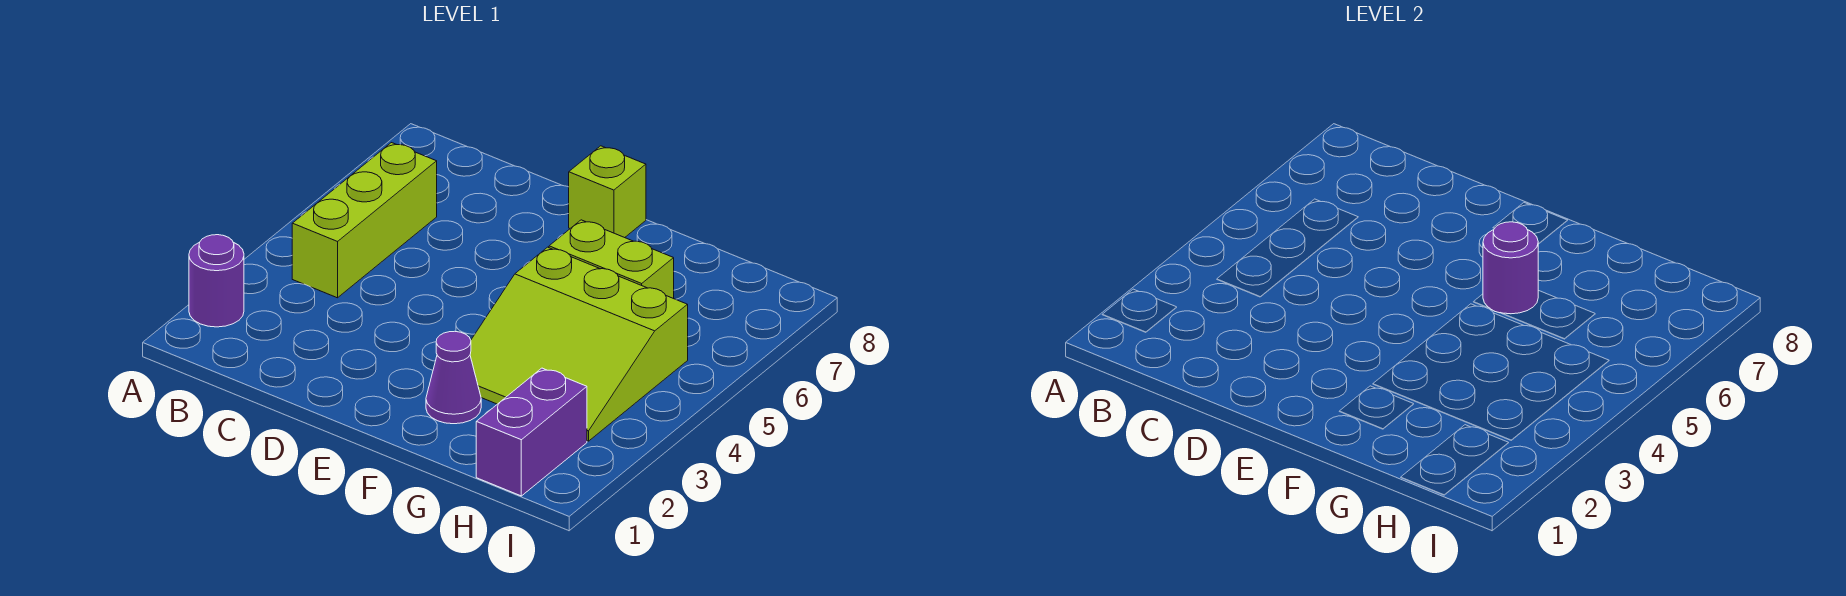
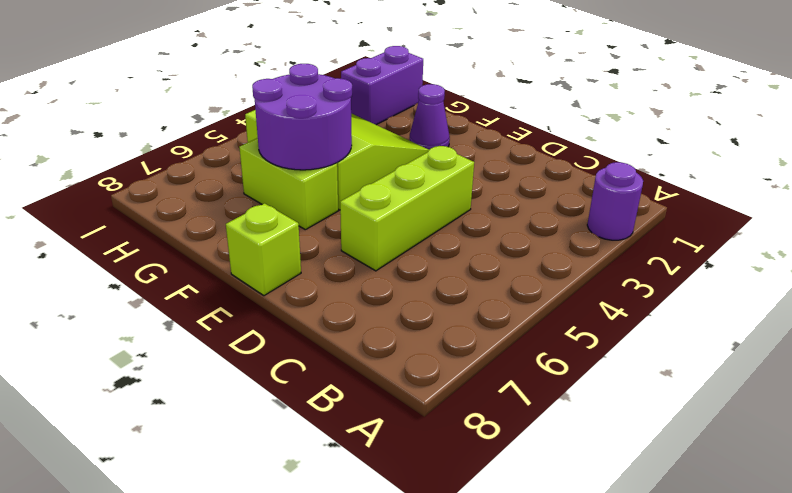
lime brick B4:B6 level 1 -> lime brick D4:D6 level 1
purple round brick F6 level 2 -> purple round brick F5:G6 level 2

